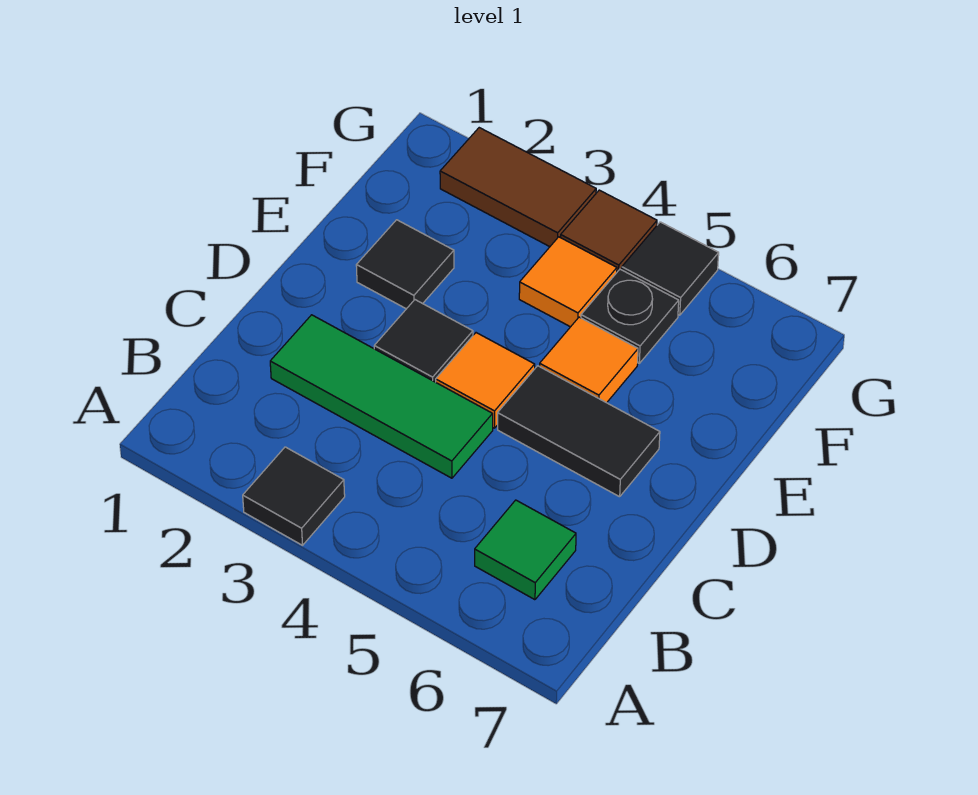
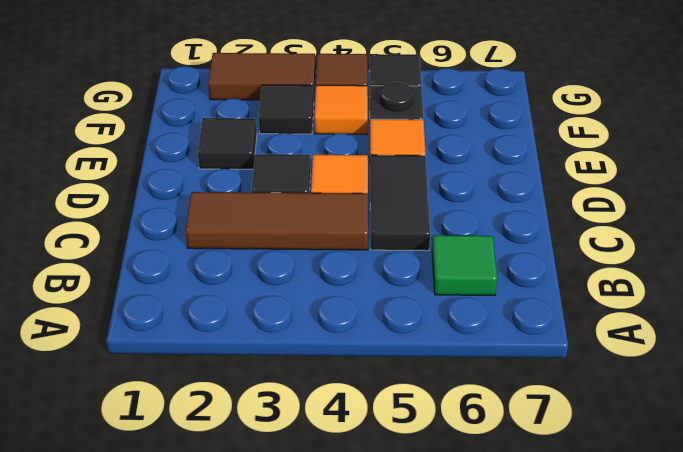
black tile A3 level 1 -> black tile F3 level 1
green tile C2:C4 level 1 -> brown tile C2:C4 level 1
black tile D5:D6 level 1 -> black tile C5:D5 level 1

